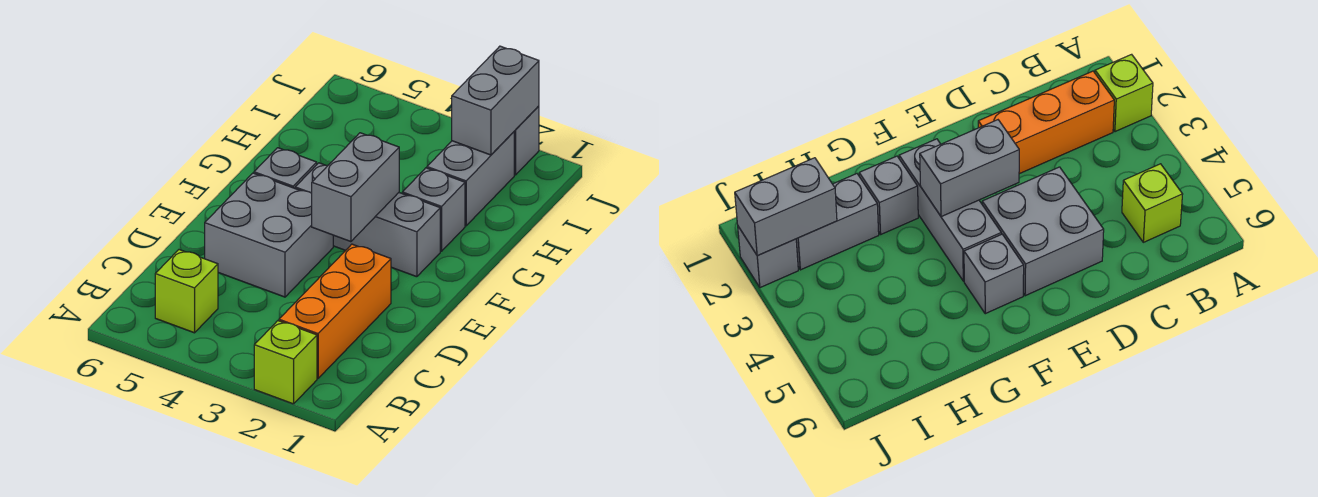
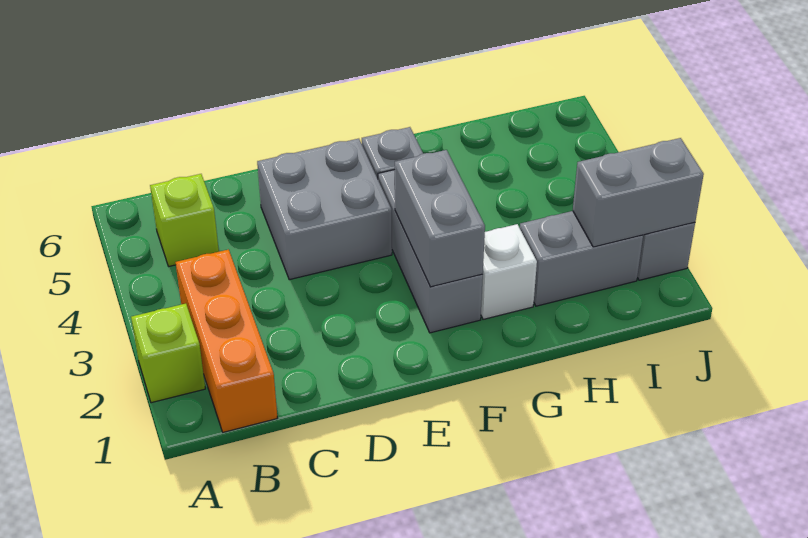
orange brick B2:D2 level 1 -> orange brick B1:B3 level 1
grey brick E3:F3 level 2 -> grey brick F2:F3 level 2
grey brick G2 level 1 -> white brick G2 level 1

